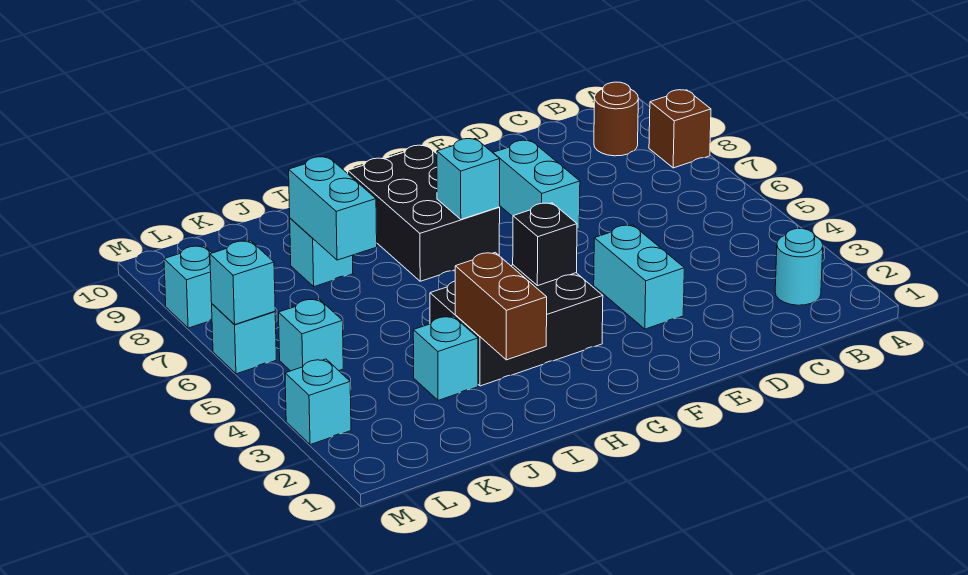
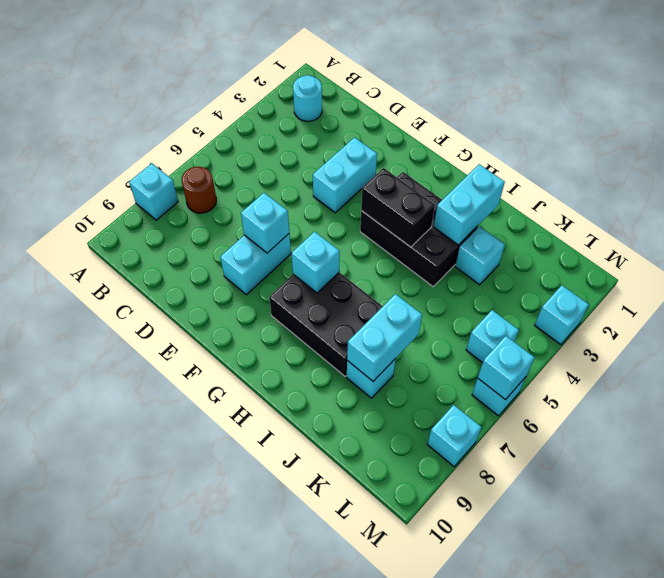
brown brick A8 level 1 -> cyan brick A8 level 1
brown round brick B9 level 1 -> brown round brick B7 level 1
none -> cyan brick E7 level 2
black brick G4 level 2 -> black brick G4:H4 level 2
black brick G7:H9 level 1 -> black brick G7:I8 level 1
brown brick I2:I3 level 2 -> cyan brick I2:I3 level 2

